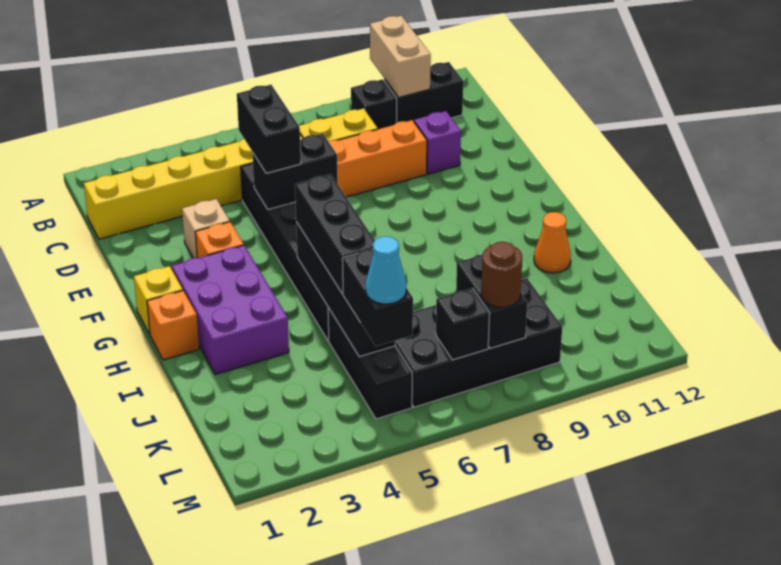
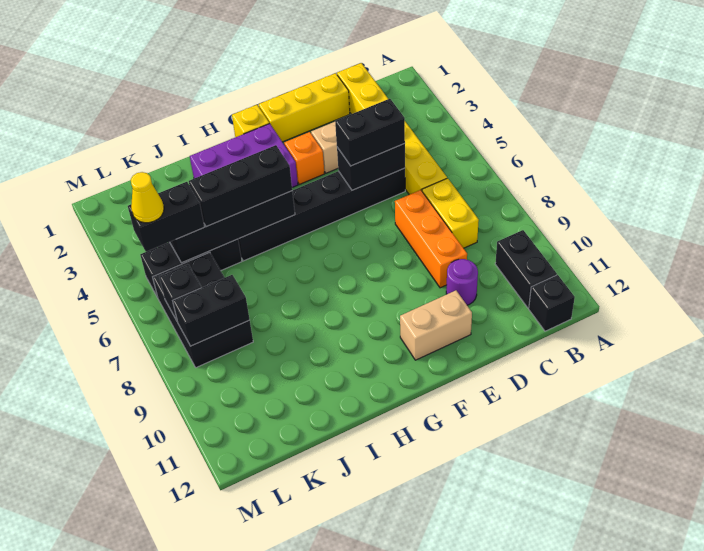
tan brick A10:B10 level 2 -> tan brick E11:F11 level 1
black brick B9 level 1 -> black brick B12 level 1
none -> yellow brick D1:F1 level 1
purple brick D10 level 1 -> purple round brick D10 level 1
black brick E5:E6 level 2 -> black brick D5:E5 level 2
orange brick H1 level 1 -> none
orange cone I11 level 1 -> none
black brick K6:L9 level 1 -> black brick K6:L8 level 1
cyan cone L5 level 4 -> yellow cone L5 level 4
brown round brick L8 level 3 -> none

